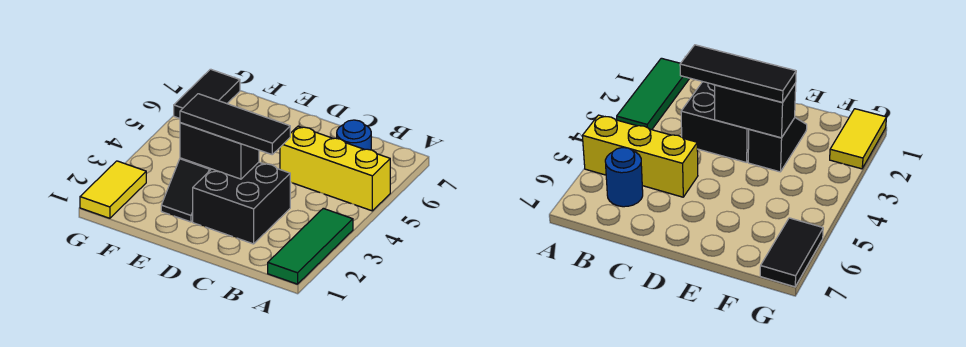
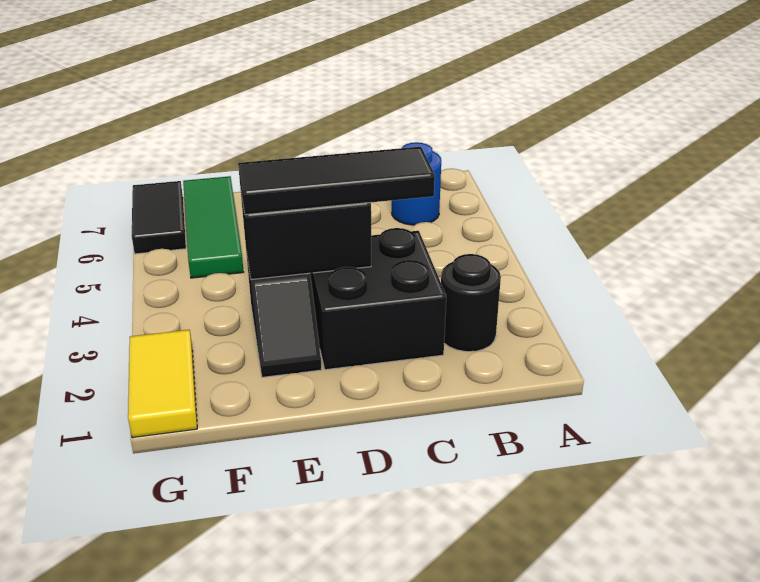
green tile A1:A3 level 1 -> green tile F5:F7 level 1
yellow brick A5:C5 level 1 -> none
none -> black round brick B2 level 1

